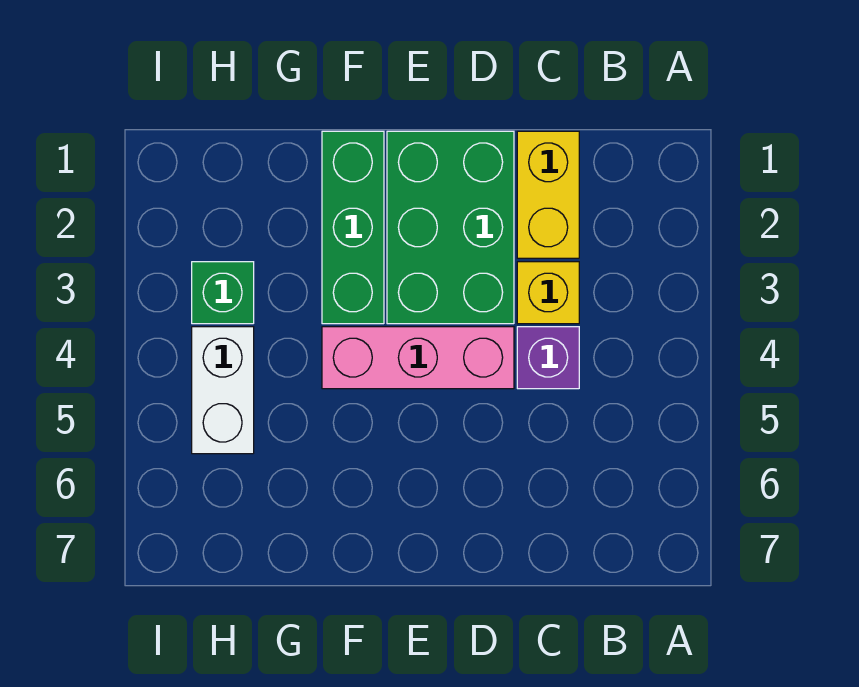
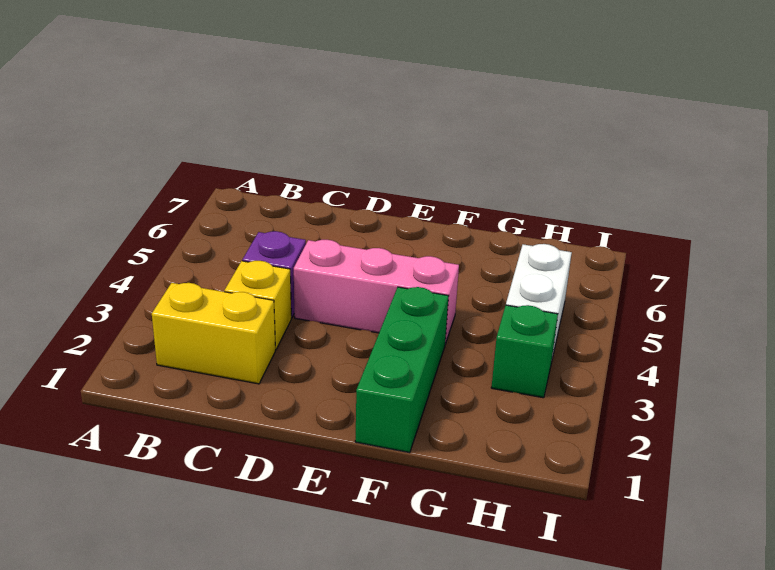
yellow brick C1:C2 level 1 -> yellow brick B2:C2 level 1
green brick D1:E3 level 1 -> none

